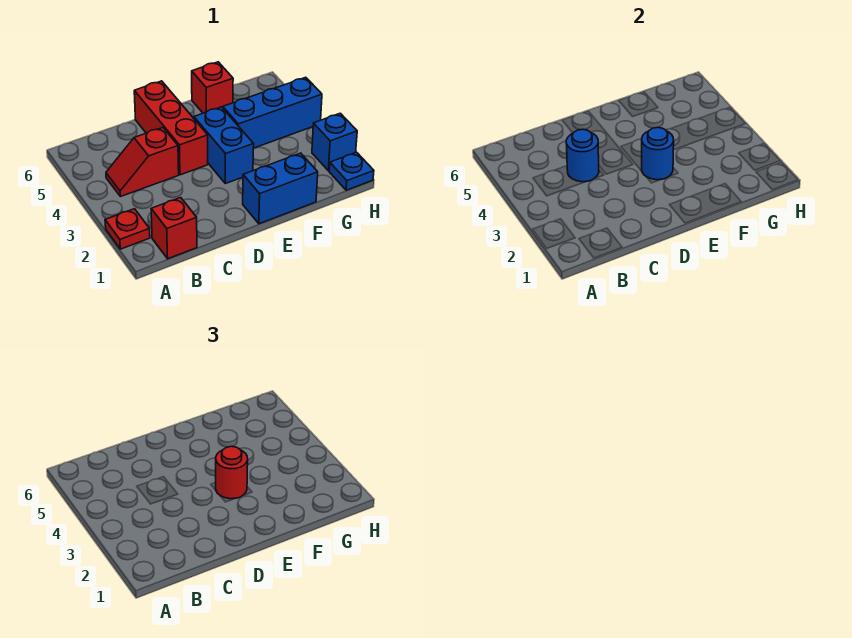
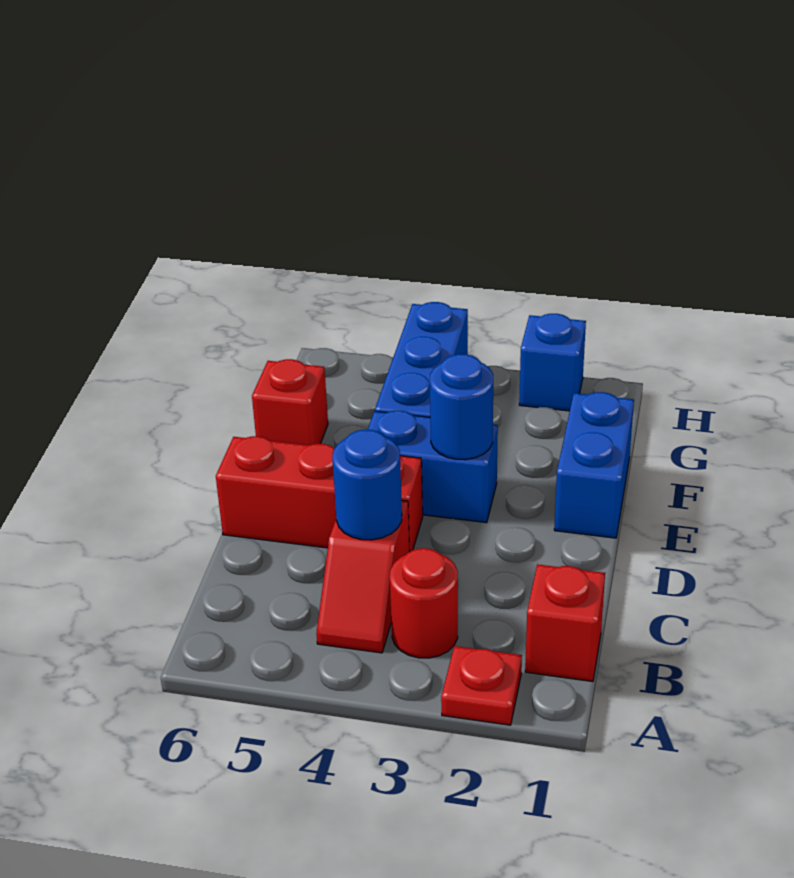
red round brick E3 level 3 -> red round brick B3 level 1
blue plate H1 level 1 -> none

